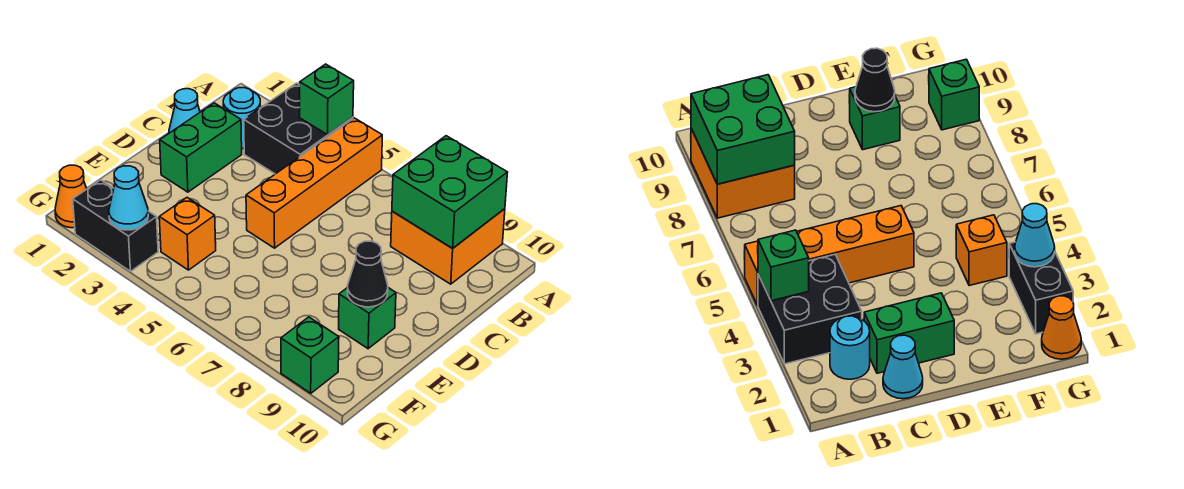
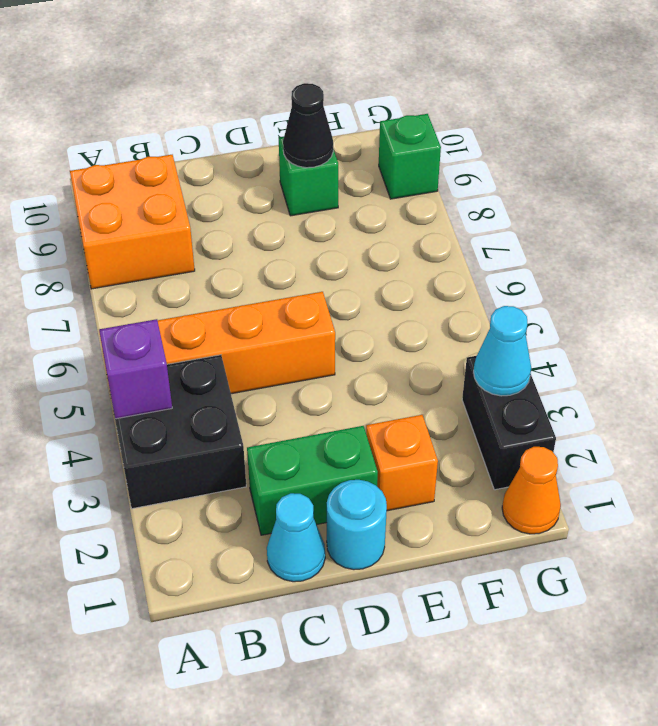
green brick A4 level 2 -> purple brick A4 level 2
green brick A8:B9 level 2 -> none
cyan round brick B2 level 1 -> cyan round brick D1 level 1
orange brick F4 level 1 -> orange brick E2 level 1

